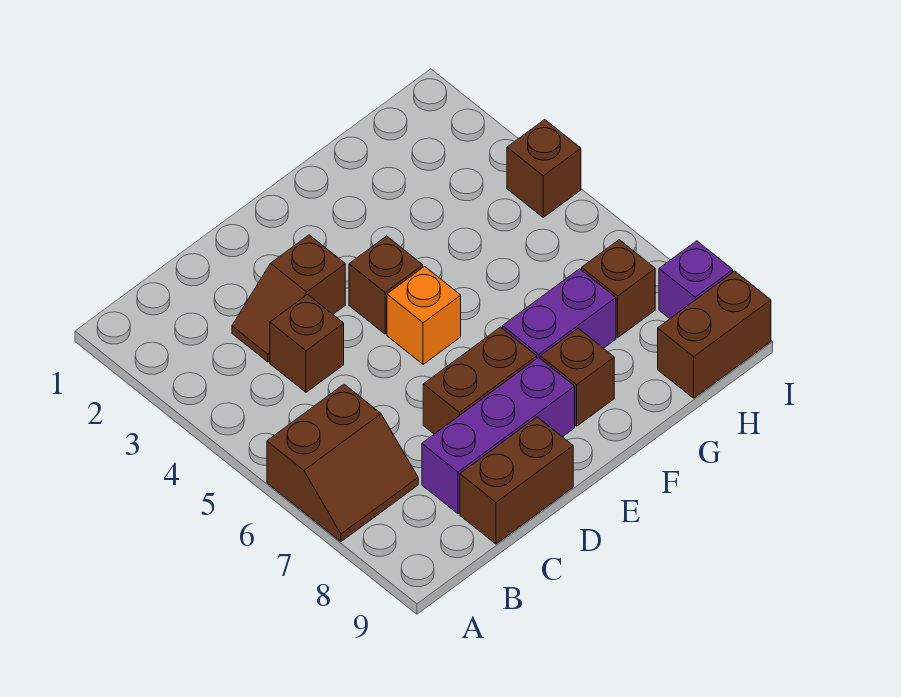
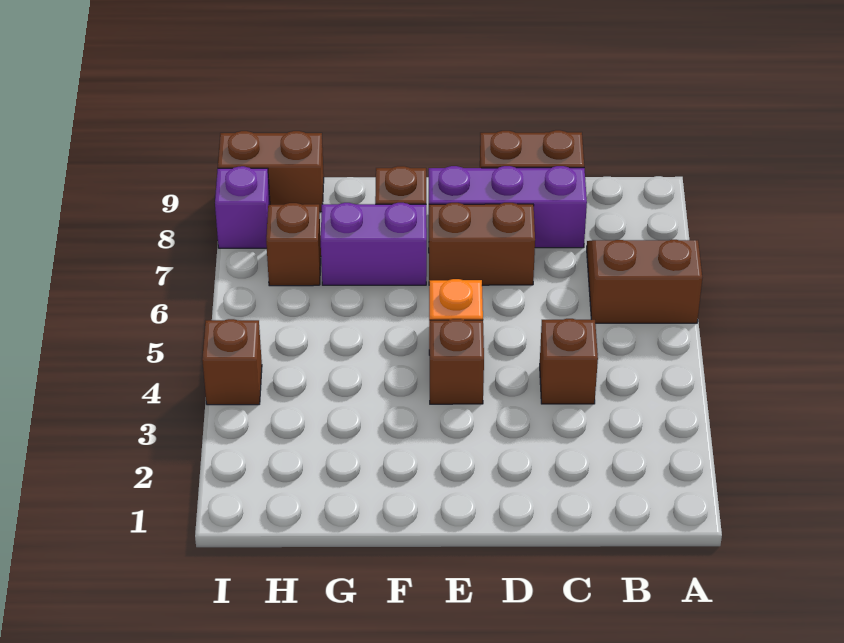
brown slope C3:D3 level 1 top D -> none

